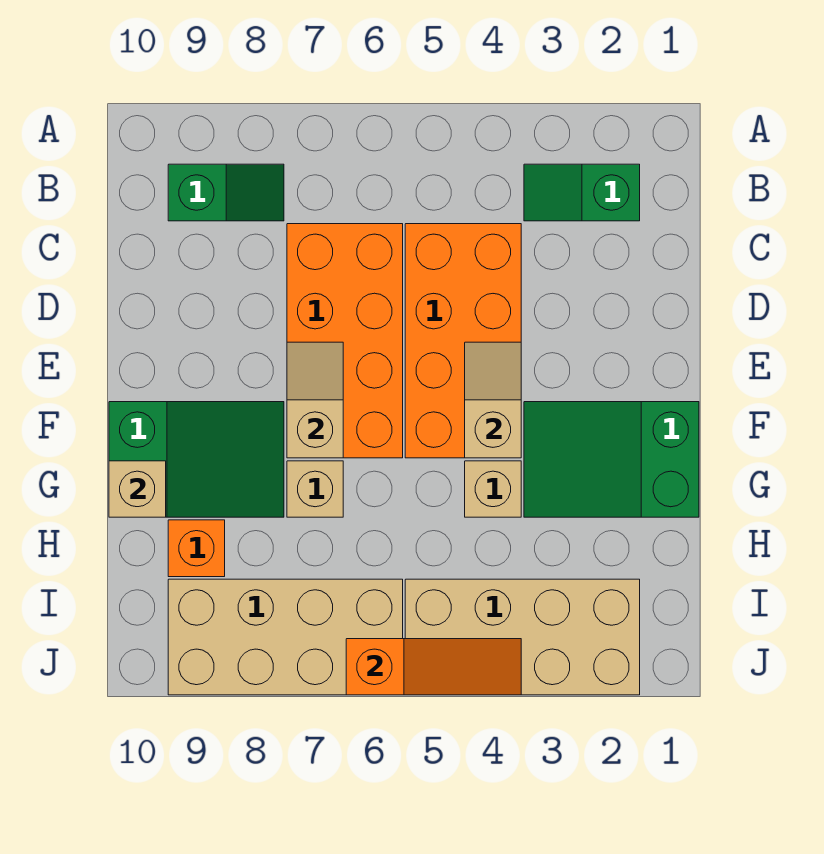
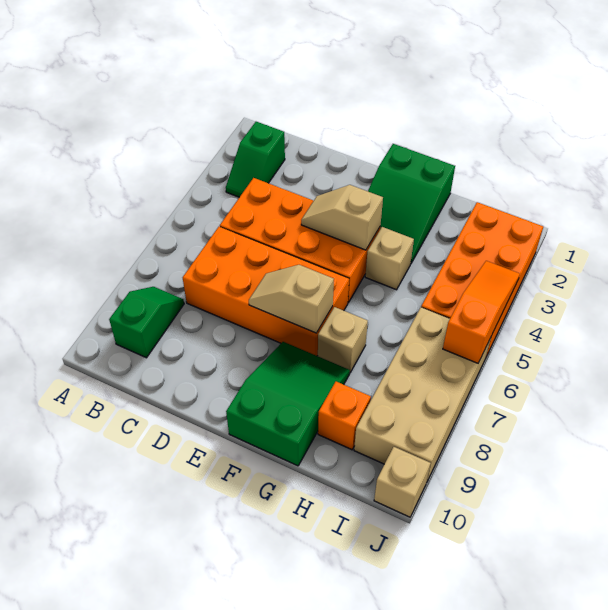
tan brick G10 level 2 -> tan brick J10 level 1
tan brick I2:J5 level 1 -> orange brick I2:J5 level 1

